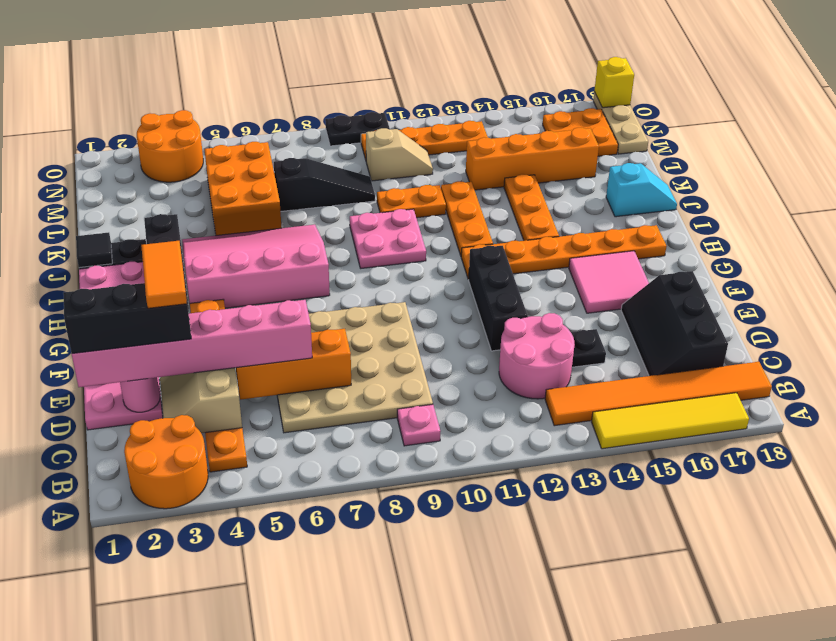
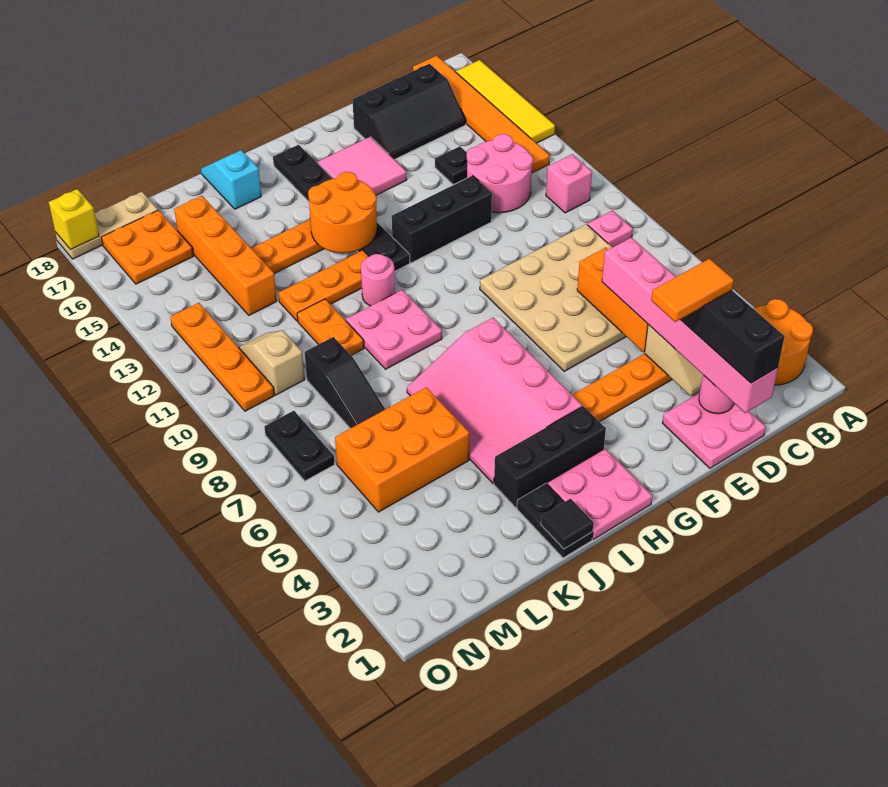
none -> pink brick B11 level 1
orange plate H12:H17 level 1 -> black plate H12:H17 level 1
none -> pink round brick I11 level 1
black slope L7:L9 level 1 top 7 -> black slope L7:L9 level 1 top 9
orange round brick N3:O4 level 1 -> orange round brick H13:I14 level 2
black plate O9:O10 level 1 -> black plate N7:N8 level 1

